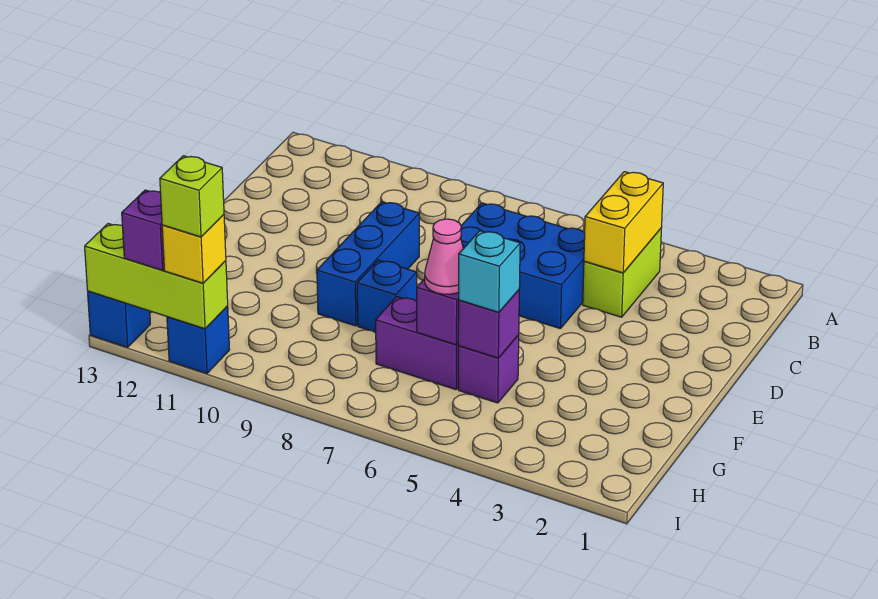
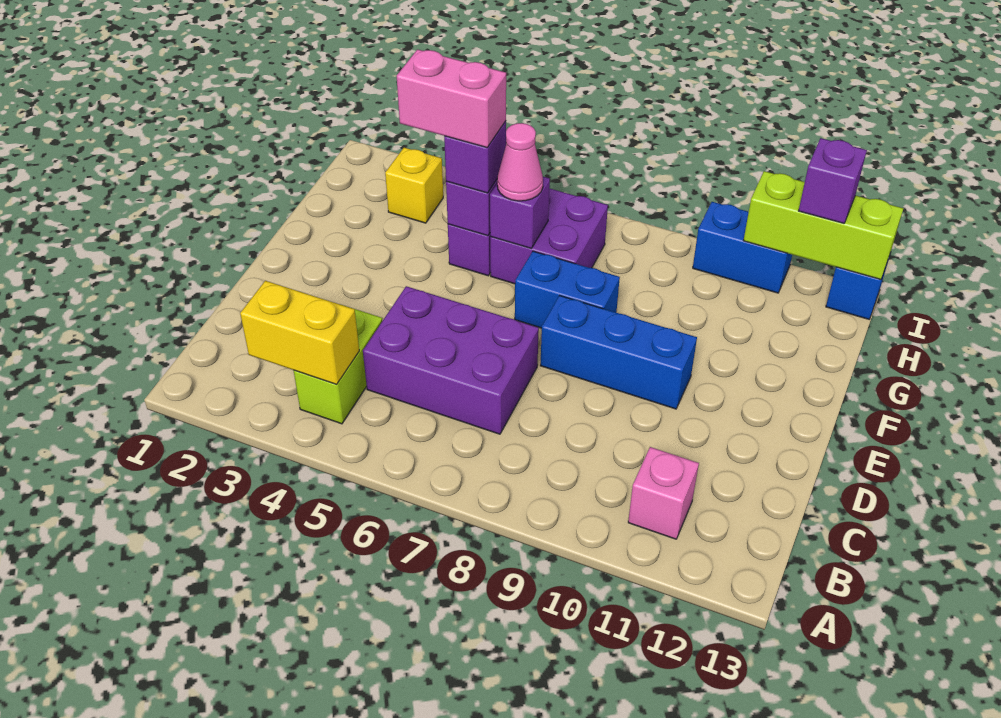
yellow brick B4:C4 level 2 -> yellow brick B3:B4 level 2
none -> pink brick B11 level 1
blue brick C5:D7 level 1 -> purple brick C5:D7 level 1
blue brick D9:F9 level 1 -> blue brick E8:E10 level 1
blue brick F8 level 1 -> blue brick F7:F8 level 1
none -> pink brick G4:G5 level 4
cyan brick G5 level 3 -> purple brick G5 level 3
purple brick G6:G7 level 1 -> purple brick G6:H7 level 1
blue brick I11 level 1 -> blue brick I10:I11 level 1
yellow brick I11 level 3 -> yellow brick H3 level 1
lime brick I11 level 4 -> none

